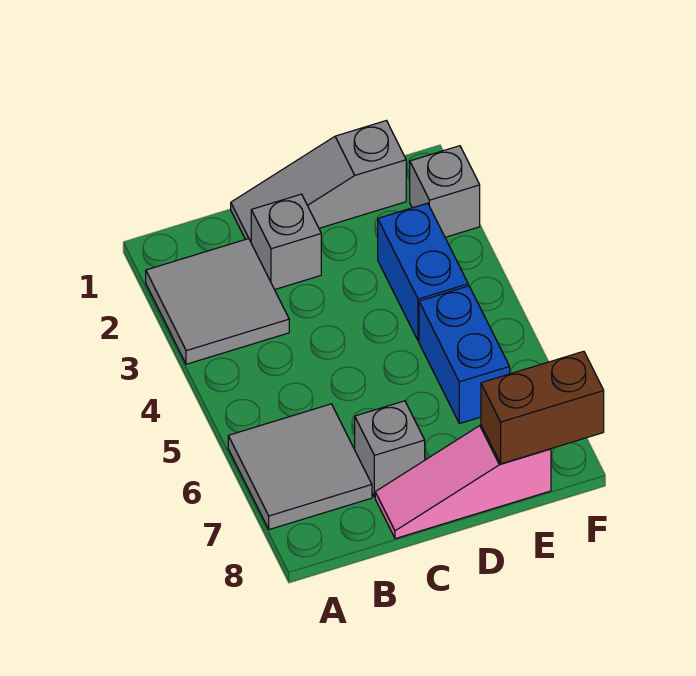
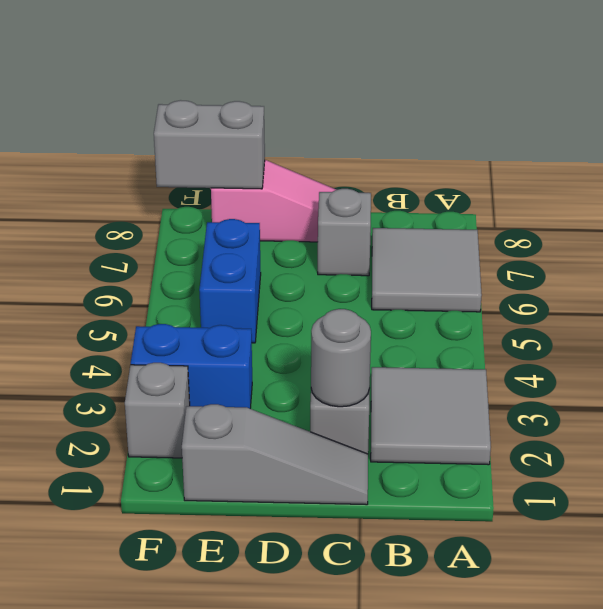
none -> grey round brick C2 level 2
blue brick E3:E4 level 1 -> blue brick E3:F3 level 1
brown brick E8:F8 level 2 -> grey brick E8:F8 level 2

